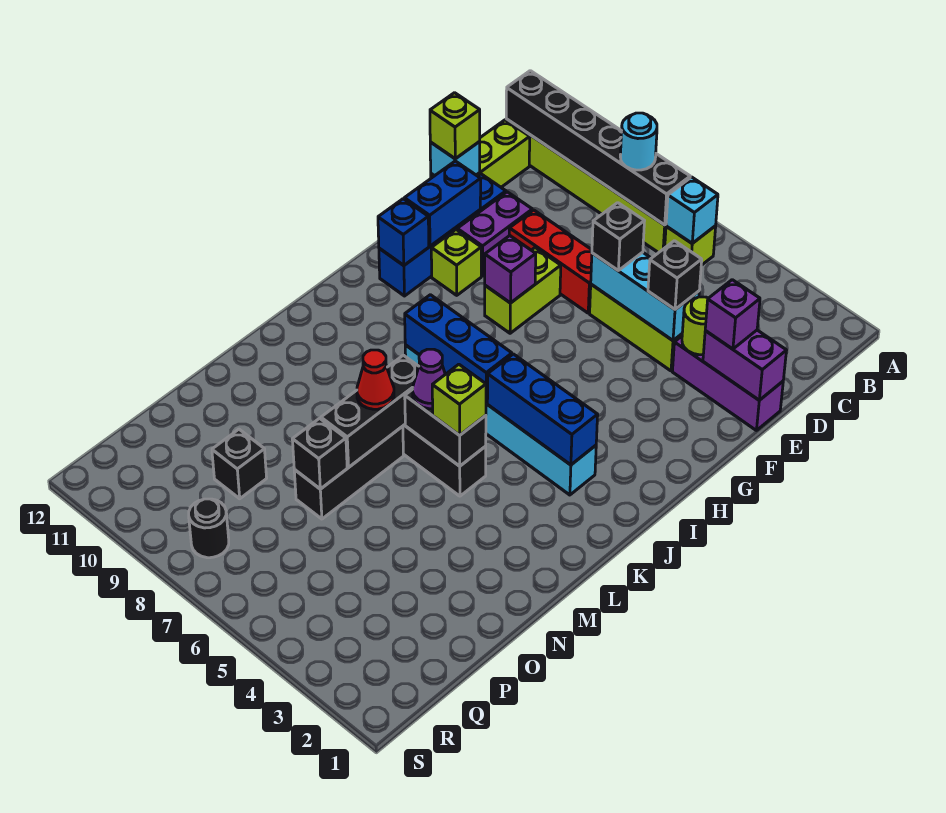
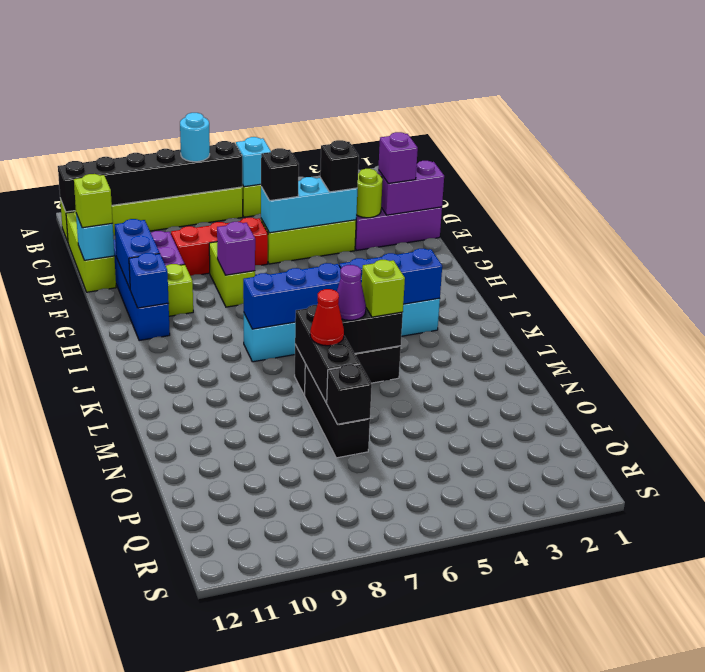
black brick P9 level 1 -> none
black round brick R8 level 1 -> none

